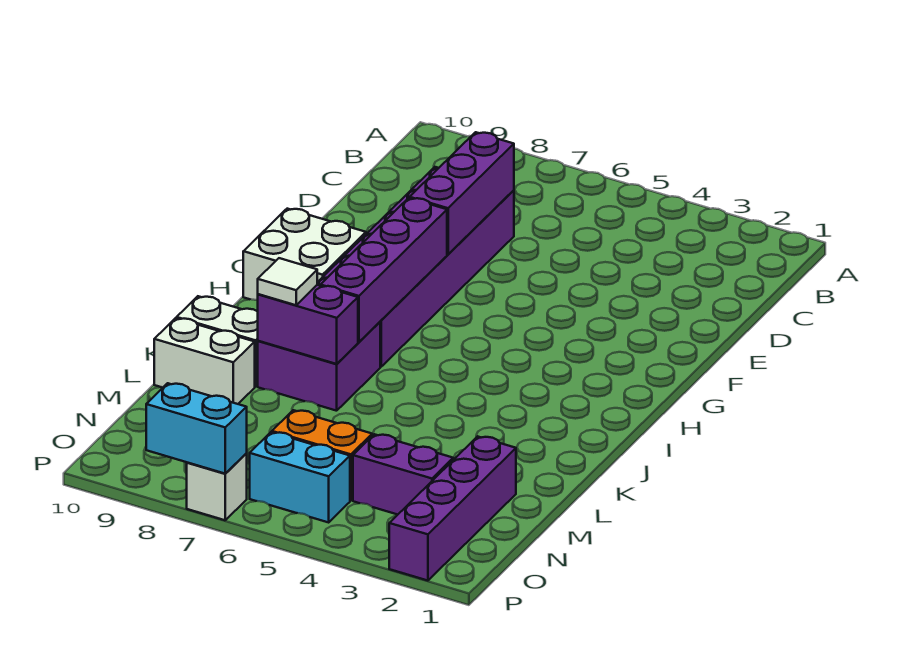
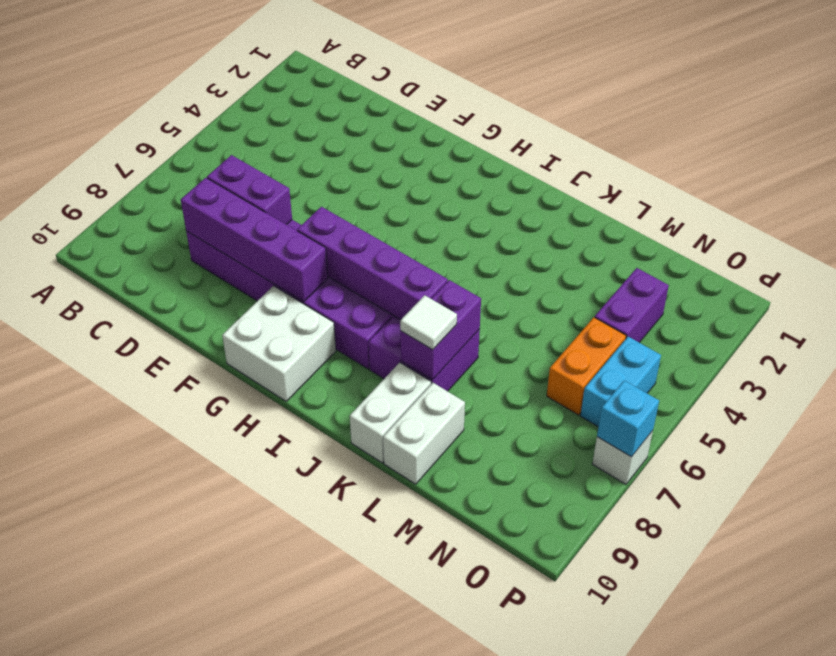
purple brick D7:F7 level 2 -> purple brick D7:E7 level 2
purple brick M2:P2 level 1 -> purple brick D8:G8 level 2
cyan brick P7:P8 level 2 -> cyan brick P7 level 2

